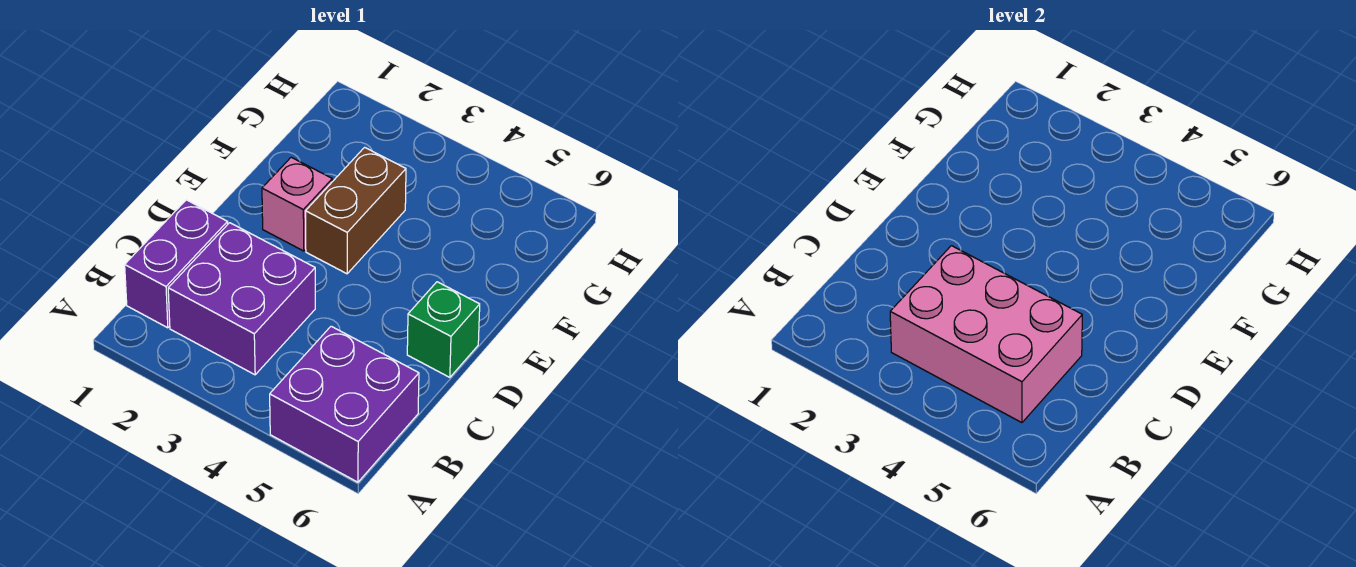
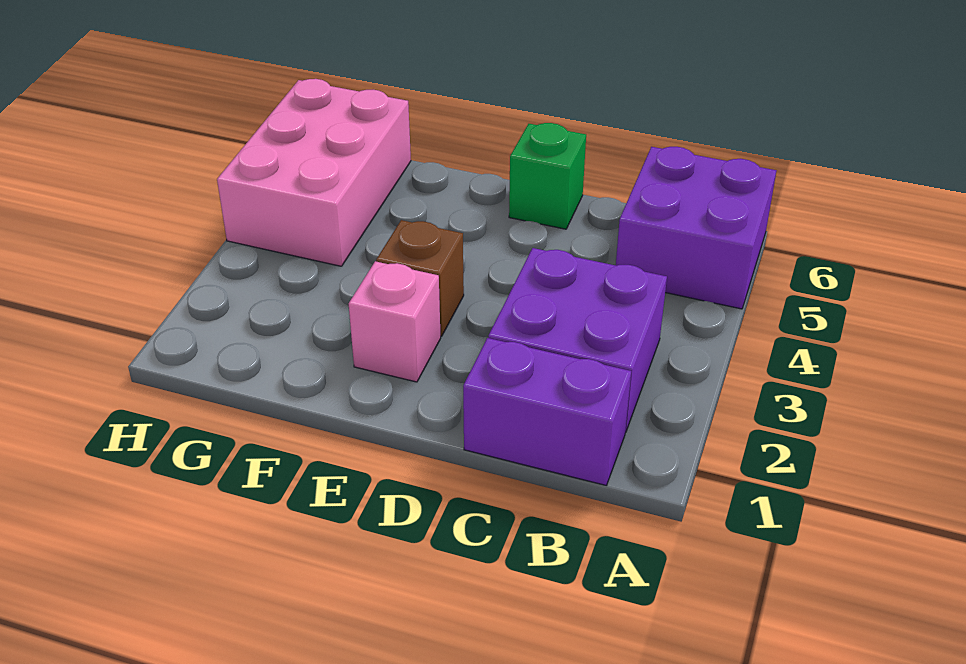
pink brick B3:C5 level 2 -> pink brick G4:H6 level 1
brown brick E3:F3 level 1 -> brown brick E3 level 1

